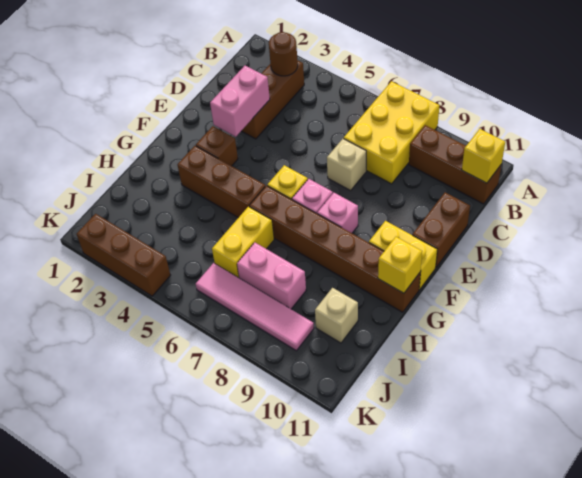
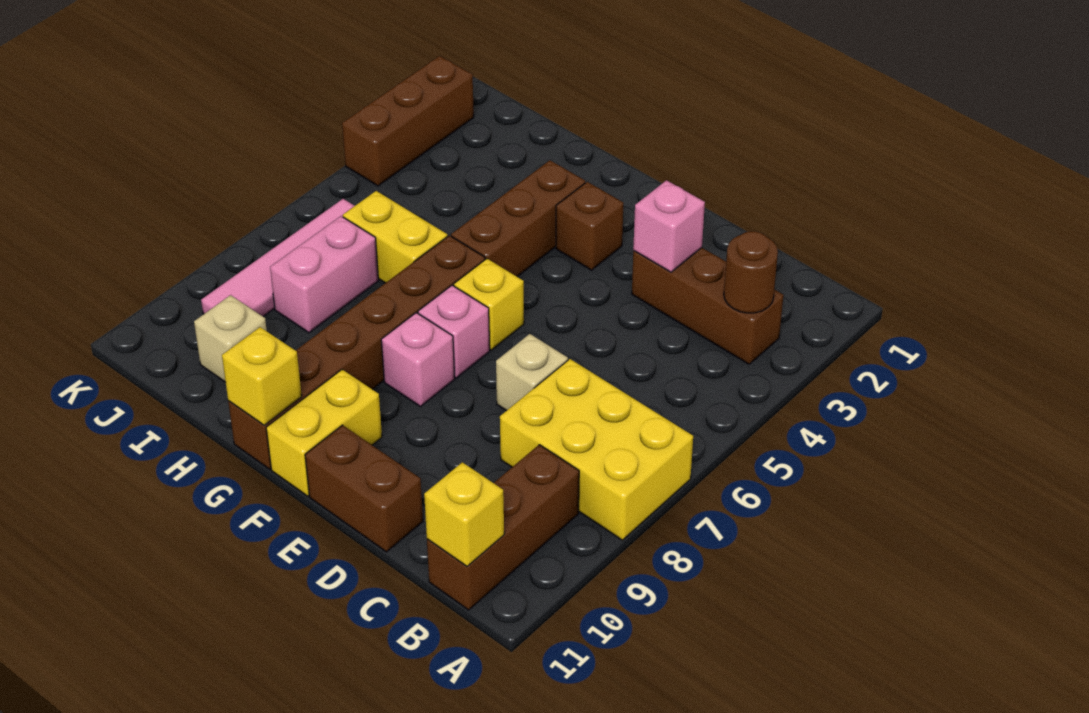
pink brick D3:E3 level 2 -> pink brick D3 level 2

